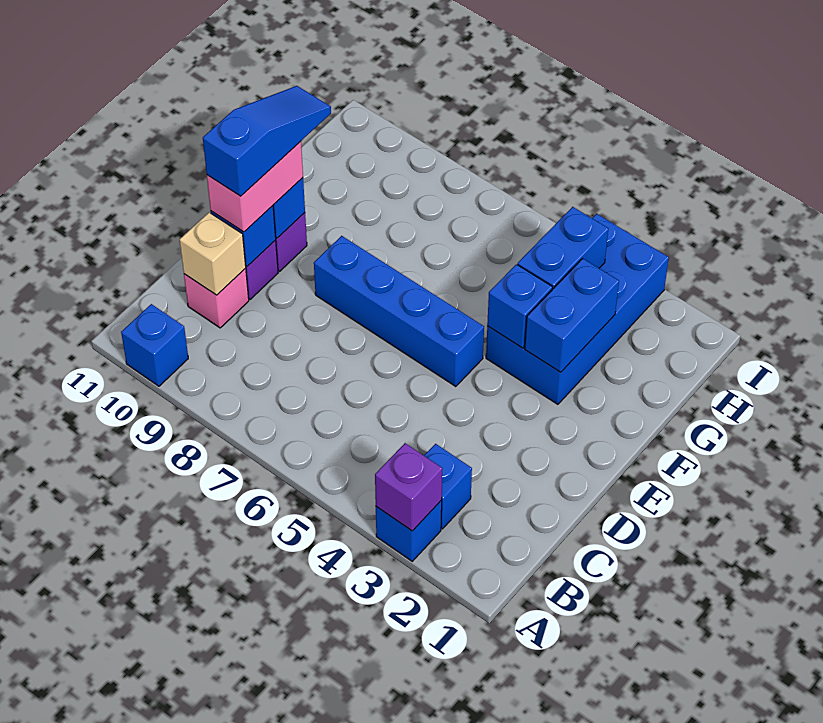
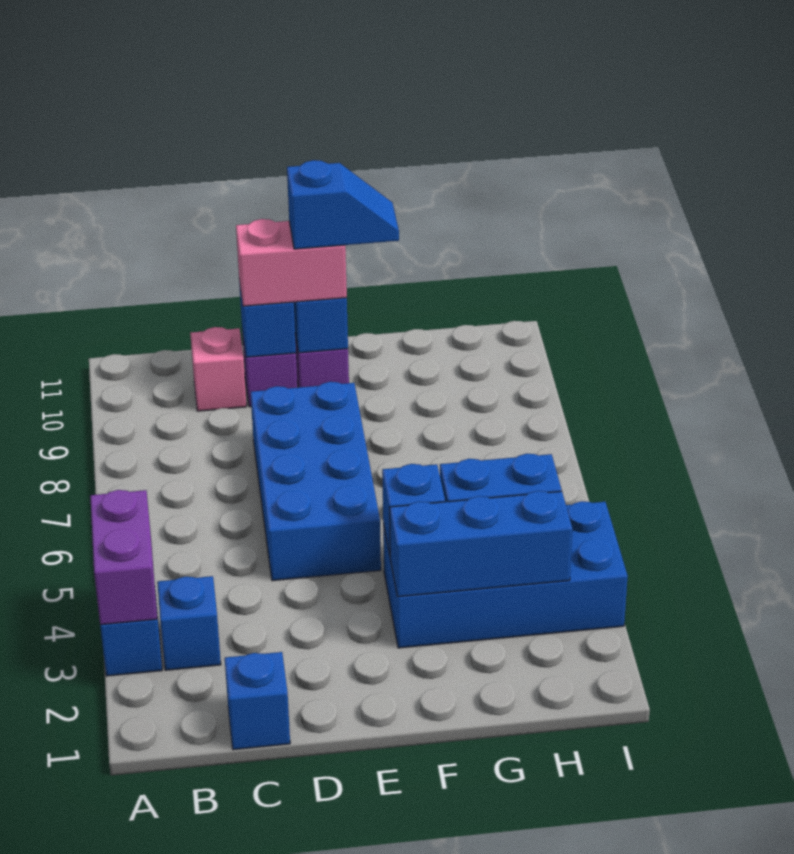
purple brick A3 level 2 -> purple brick A3:A4 level 2
blue brick A10 level 1 -> blue brick C1 level 1
tan brick C10 level 2 -> none
blue slope D10:F10 level 4 top D -> blue slope E10:F10 level 4 top E
blue brick E5:E8 level 1 -> blue brick D5:E8 level 1
blue brick F3:G3 level 2 -> blue brick F3:H3 level 2

